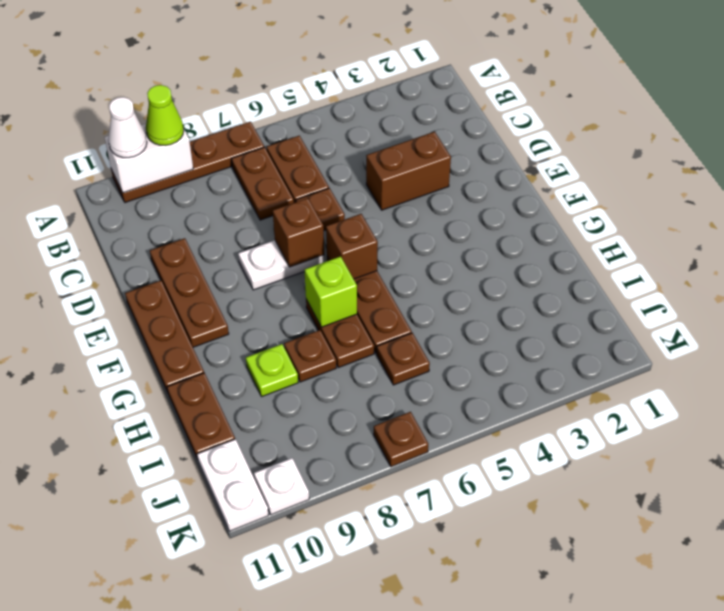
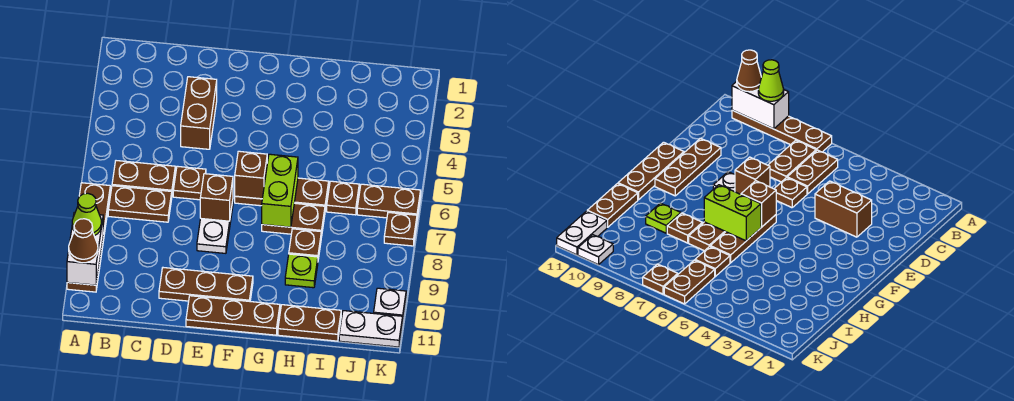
white cone A10 level 3 -> brown cone A10 level 3
lime brick G7 level 2 -> lime brick G6:G7 level 2
none -> brown plate J6:K6 level 1

